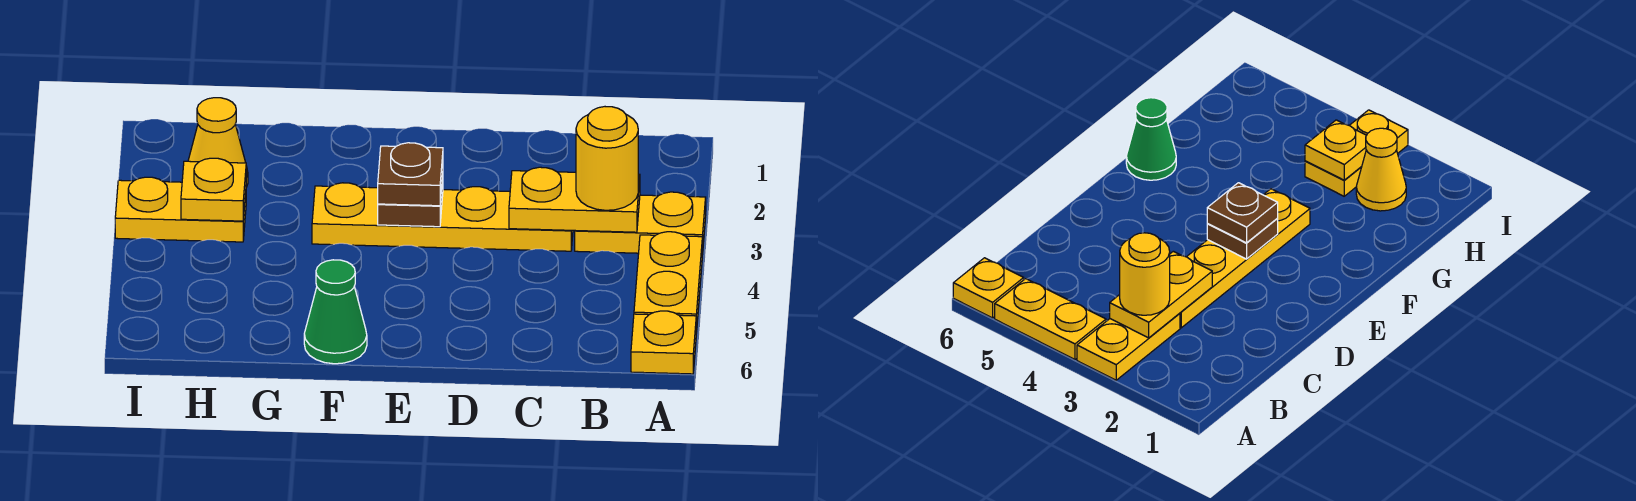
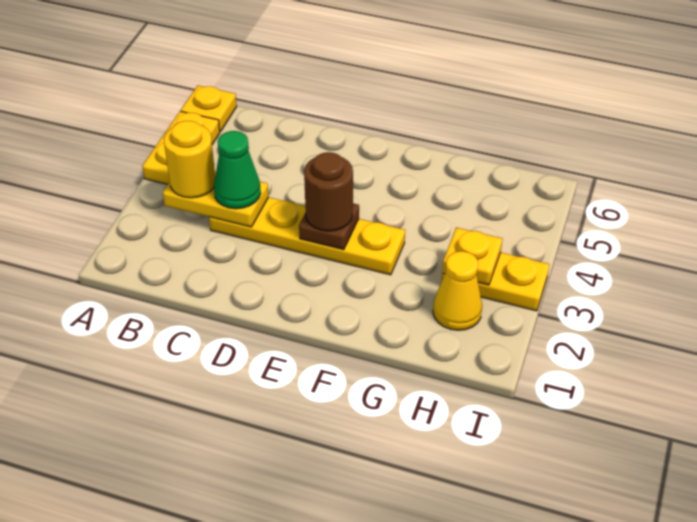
yellow plate A3:B3 level 1 -> none
brown plate E3 level 3 -> brown round brick E3 level 3
green cone F6 level 1 -> green cone C3 level 3

